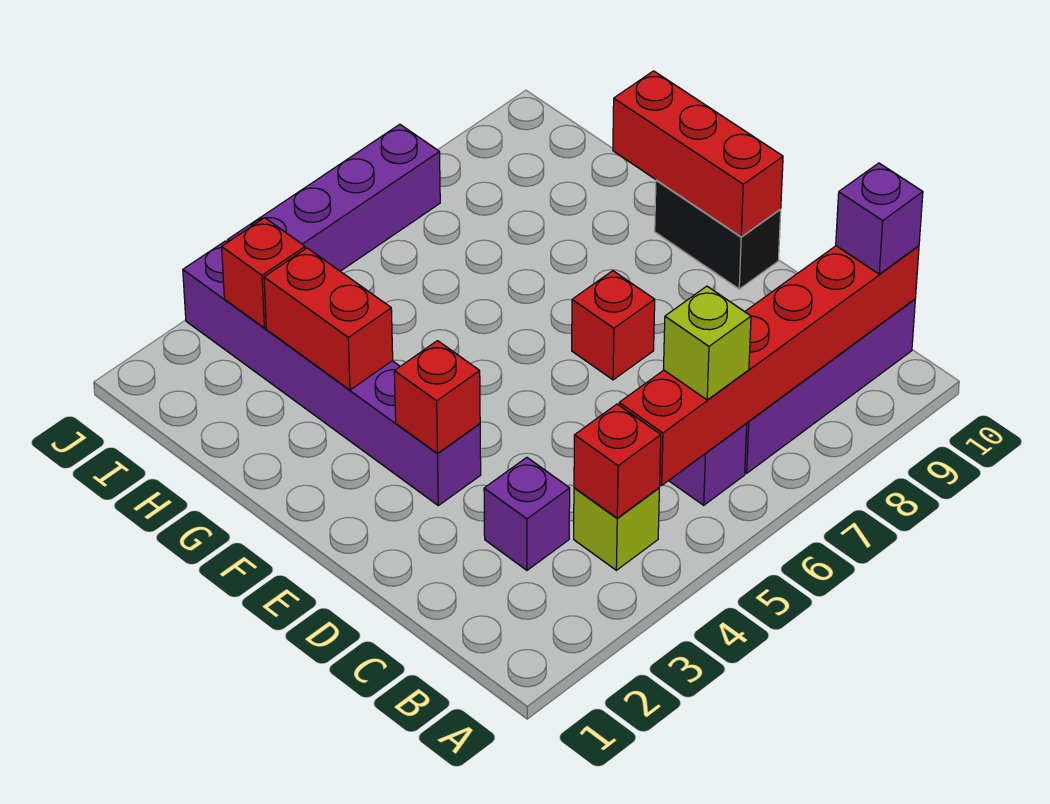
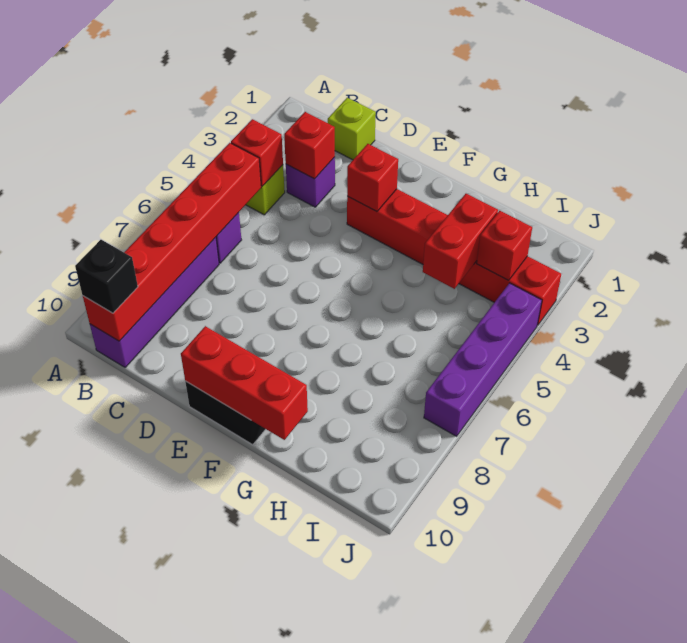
lime brick B6 level 3 -> lime brick C1 level 1
purple brick B10 level 3 -> black brick B10 level 3
purple brick E3:J3 level 1 -> red brick E3:J3 level 1
red brick E7 level 1 -> red brick C3 level 2
red brick G3:H3 level 2 -> red brick H3:H4 level 2

